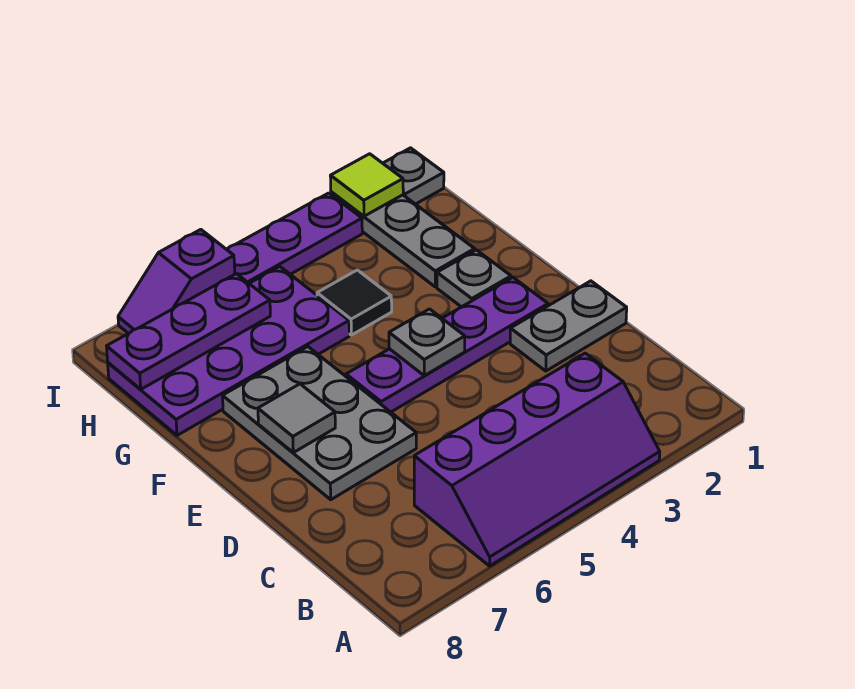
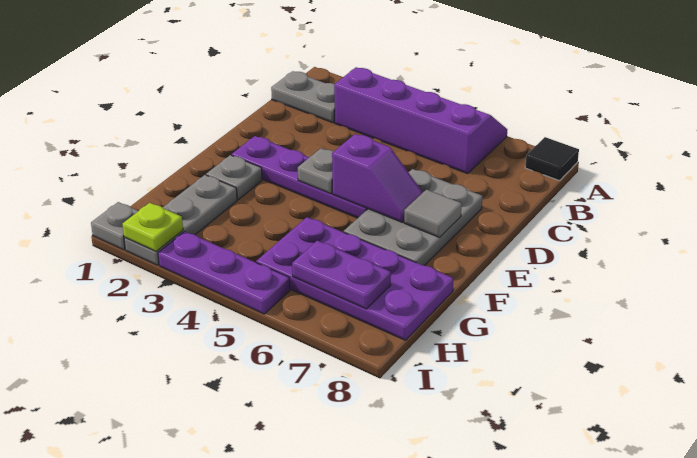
grey plate D1:D2 level 1 -> grey plate B1:B2 level 1
black tile G4 level 1 -> black tile A8 level 1
purple plate H6:H8 level 2 -> purple plate H6:H7 level 2
lime tile I2 level 2 -> lime plate I2 level 2
purple slope I6:I7 level 1 top 6 -> purple slope E5:E6 level 2 top 5

